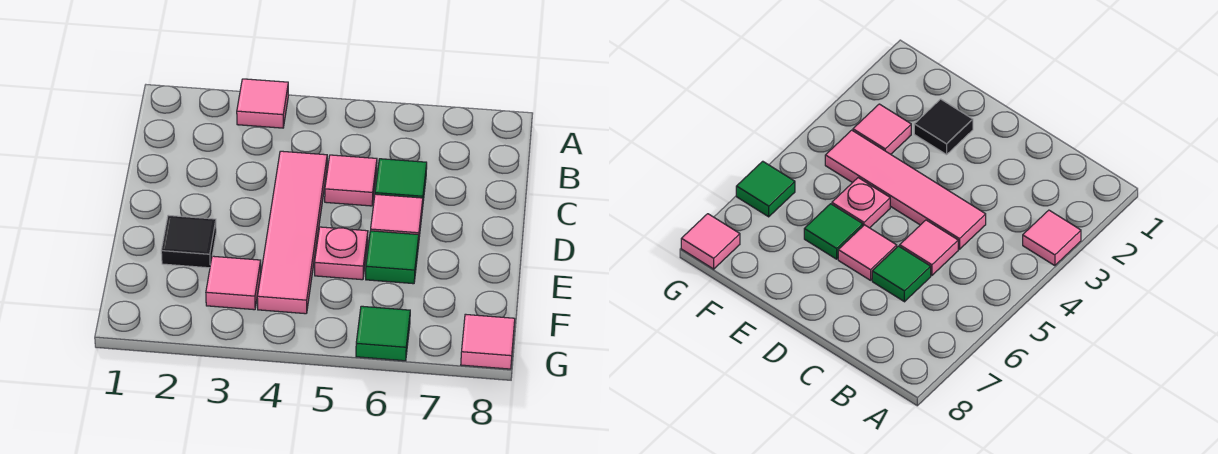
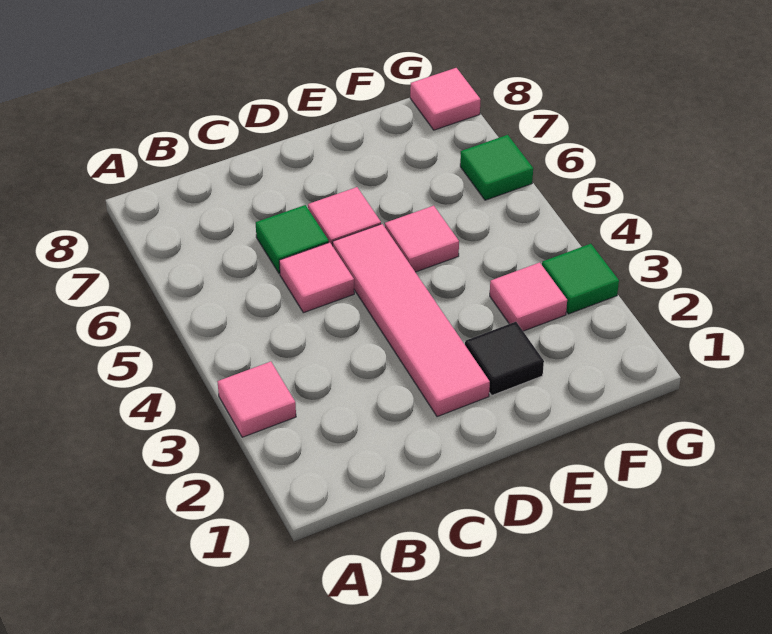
pink tile C4:F4 level 1 -> pink tile D2:D5 level 1
pink plate E5 level 1 -> pink tile E5 level 1
green tile E6 level 1 -> green tile G3 level 1

